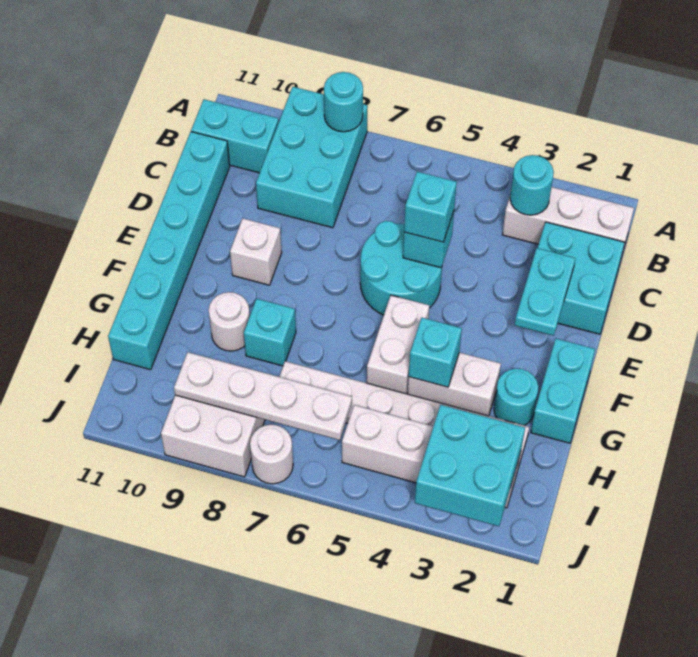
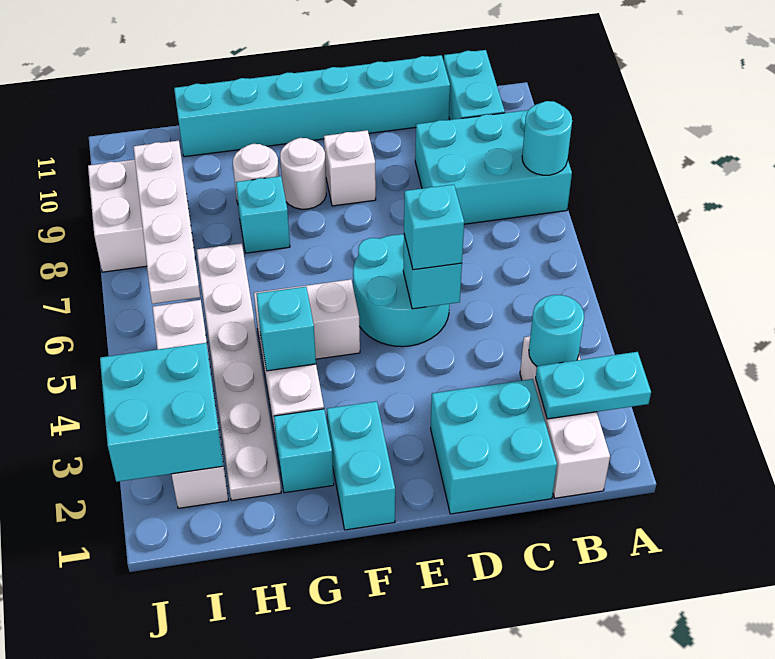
cyan plate D2:E2 level 2 -> cyan plate A2:B2 level 2
cyan brick F1:G1 level 1 -> cyan brick F1:F2 level 1
cyan round brick G2 level 1 -> cyan brick G2 level 1
white round brick J7 level 1 -> white round brick F9 level 1

